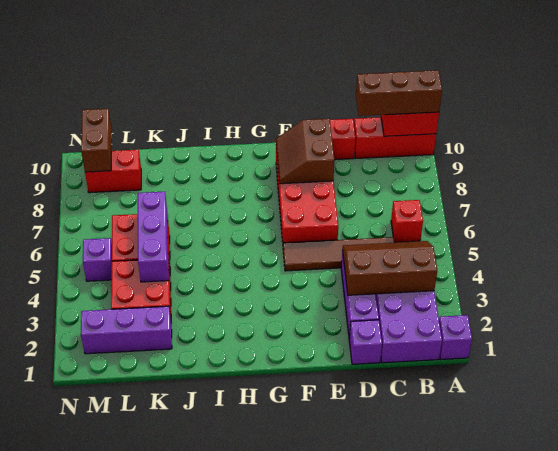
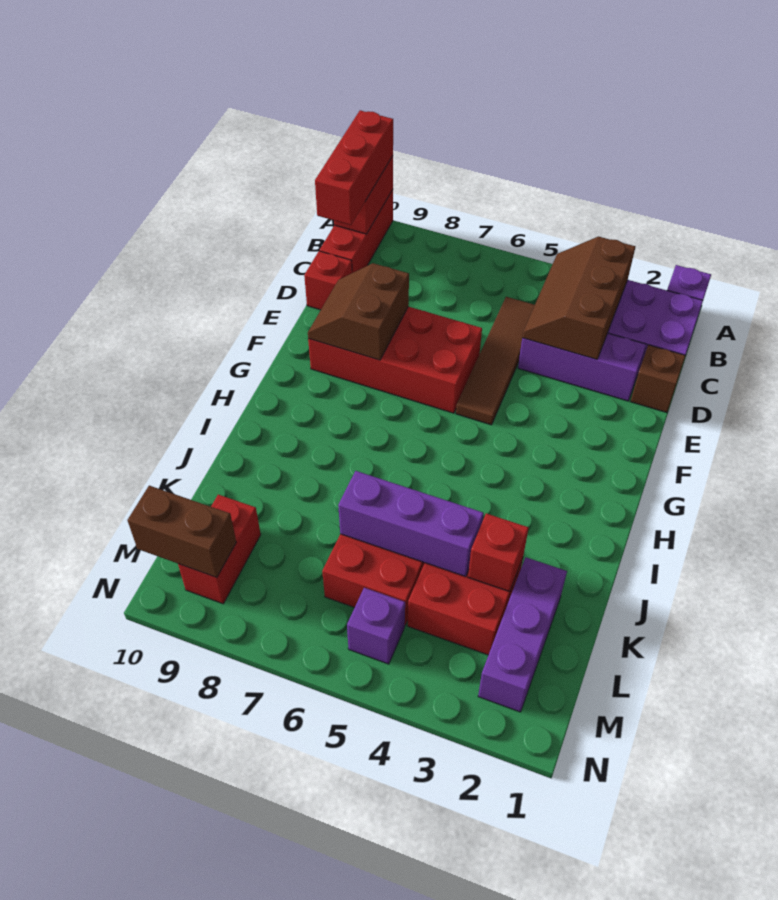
brown brick A10:C10 level 3 -> red brick A10:C10 level 3
red brick B6 level 1 -> red brick K3 level 2
purple brick D1 level 1 -> brown brick D1 level 1
brown slope E8:F9 level 2 top E -> brown slope E8:F9 level 2 top 8

